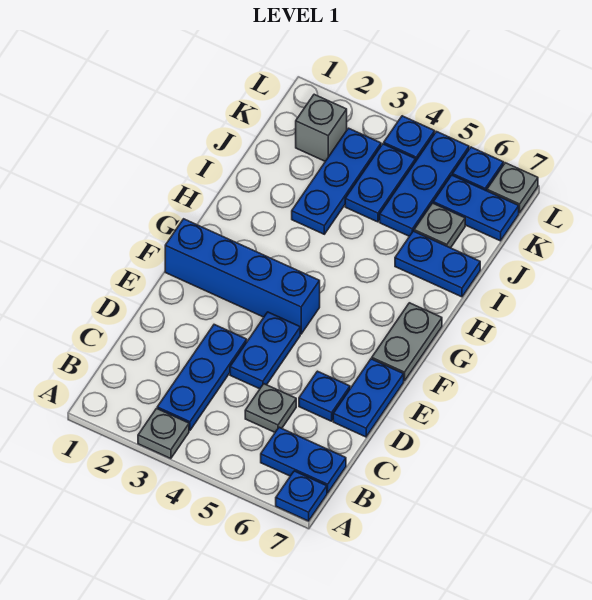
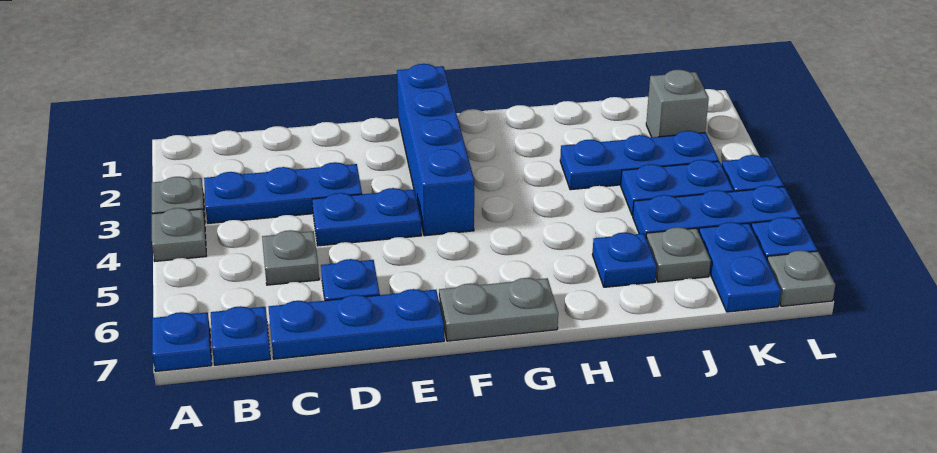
none -> grey plate A4 level 1
blue plate B6:B7 level 1 -> blue plate B7 level 1
blue plate D7:E7 level 1 -> blue plate C7:E7 level 1
blue plate I6:I7 level 1 -> blue plate I6 level 1

